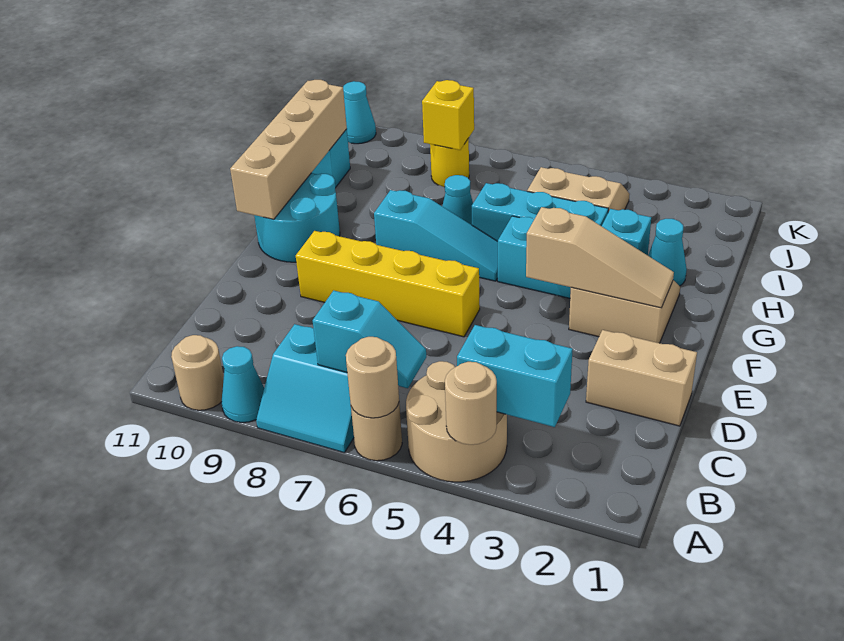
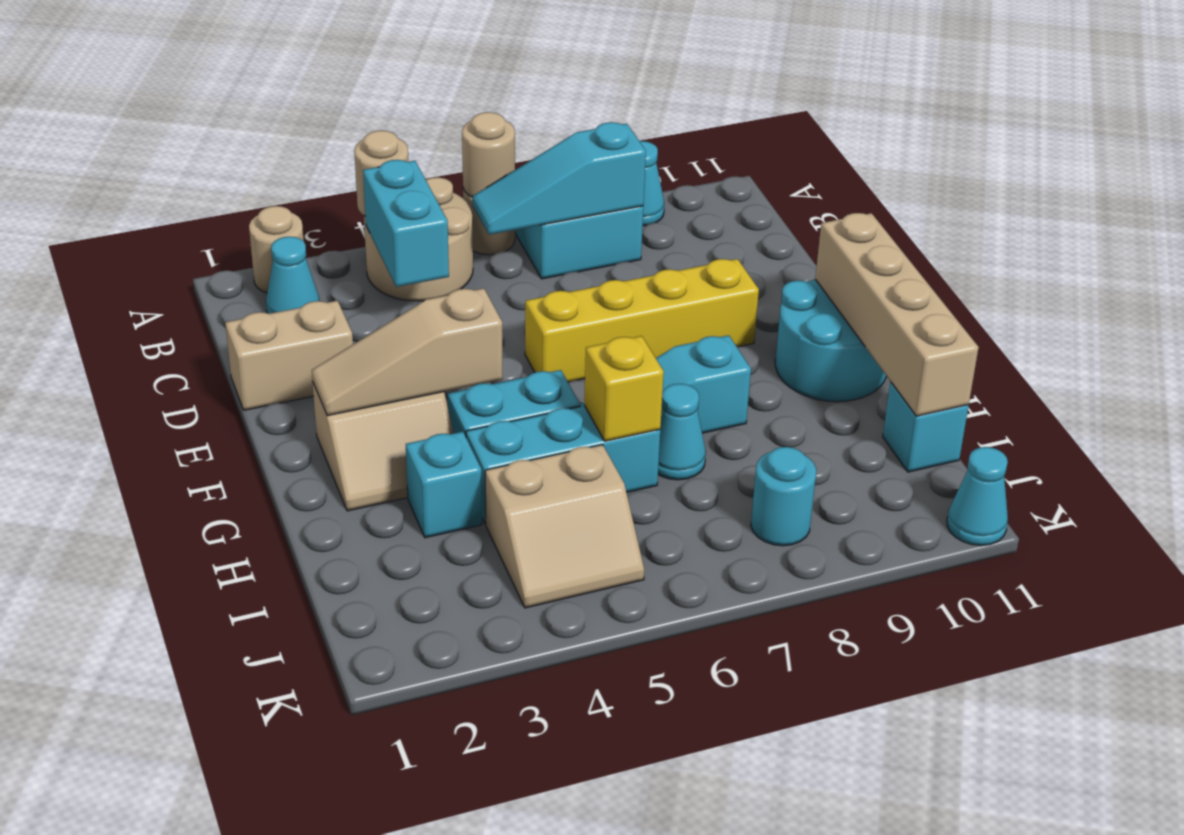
tan round brick A10 level 1 -> tan round brick A2 level 1
cyan brick B3:B4 level 2 -> cyan brick B4:C4 level 2
cyan slope B6:B7 level 2 top 7 -> cyan slope B6:B8 level 2 top 8
cyan cone H2 level 1 -> cyan cone B2 level 1
yellow round brick J8 level 1 -> cyan round brick J8 level 1
yellow brick J8 level 2 -> yellow brick H6 level 2

